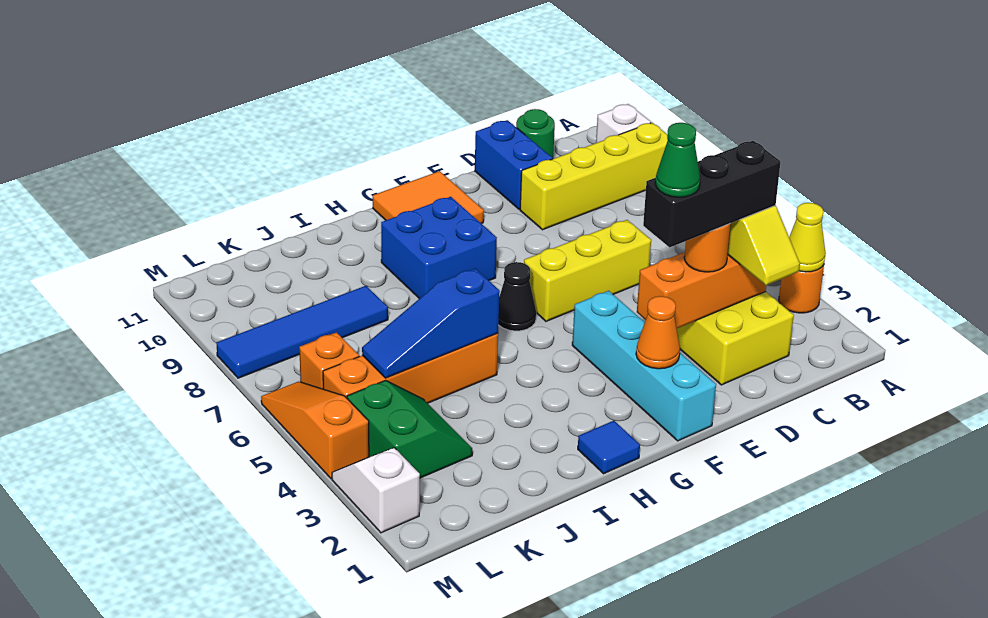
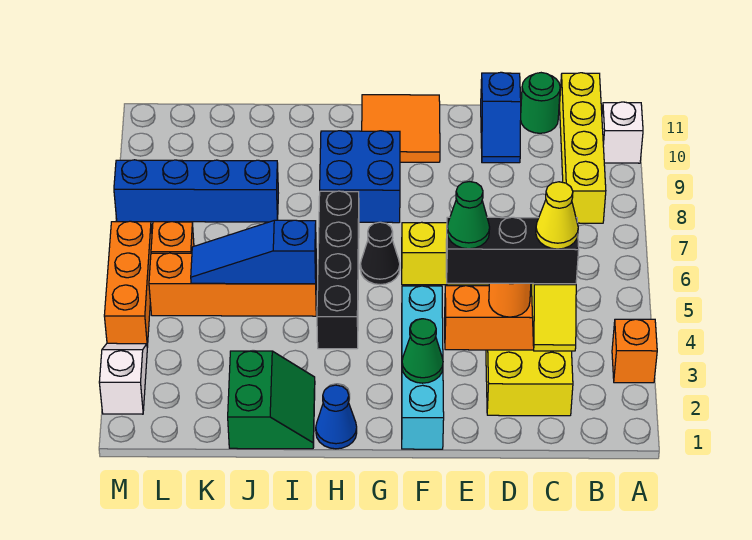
orange round brick A3 level 1 -> orange brick A3 level 1
yellow cone A3 level 2 -> yellow cone C3 level 5
yellow brick A9:D9 level 1 -> yellow brick B8:B11 level 1
blue brick D10:D11 level 1 -> blue slope D10:D11 level 1 top 11
orange cone F2 level 2 -> green cone F2 level 2
blue tile H1 level 1 -> blue cone H1 level 1
none -> black brick H4:H7 level 1
blue tile J8:M8 level 1 -> blue brick J8:M8 level 1
green slope K3:L4 level 1 top L -> green slope I1:J2 level 1 top J
orange slope M4:M6 level 1 top 4 -> orange brick M4:M6 level 1

